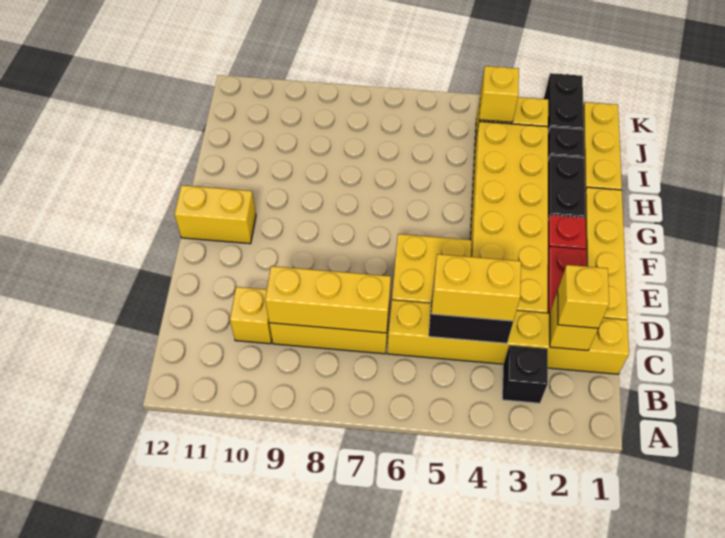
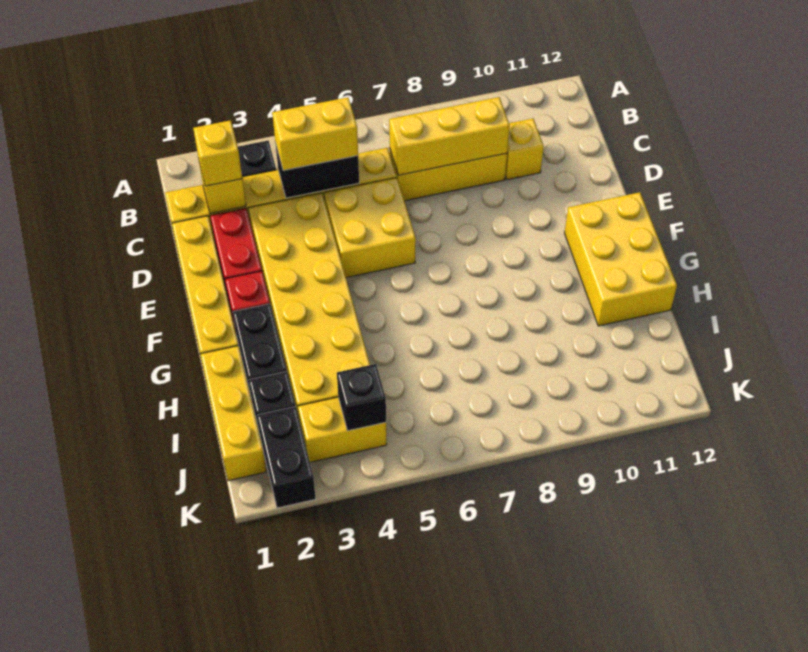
yellow brick F11:F12 level 1 -> yellow brick F11:H12 level 1
yellow brick J4 level 2 -> black brick J4 level 2

